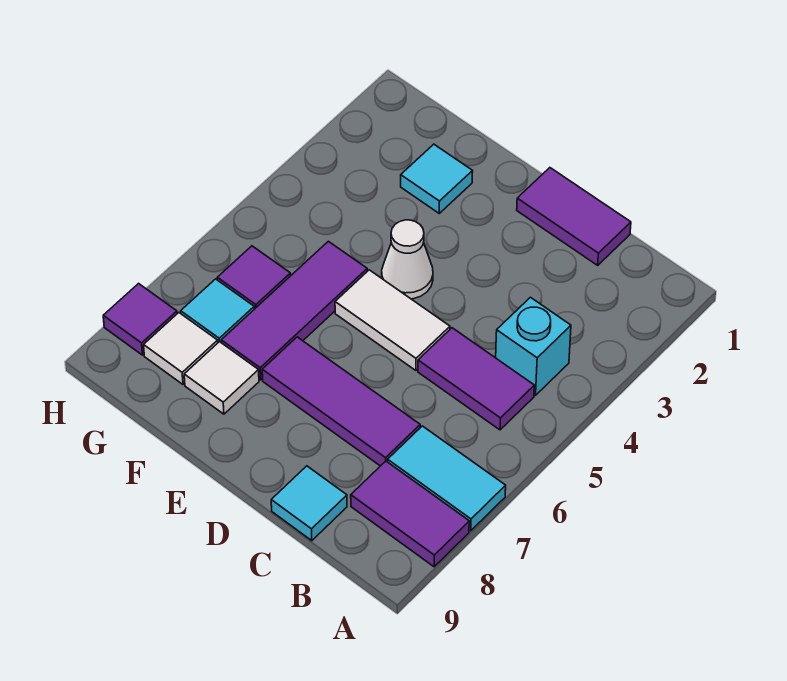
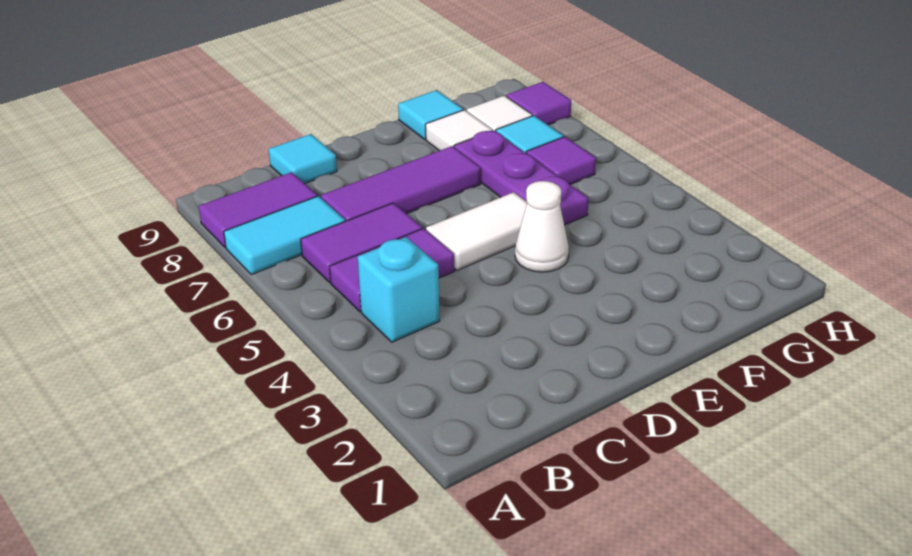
purple tile C1:D1 level 1 -> purple tile B6:C6 level 1
cyan tile F2 level 1 -> cyan tile F9 level 1
purple tile F5:F7 level 1 -> purple plate F5:F7 level 1

